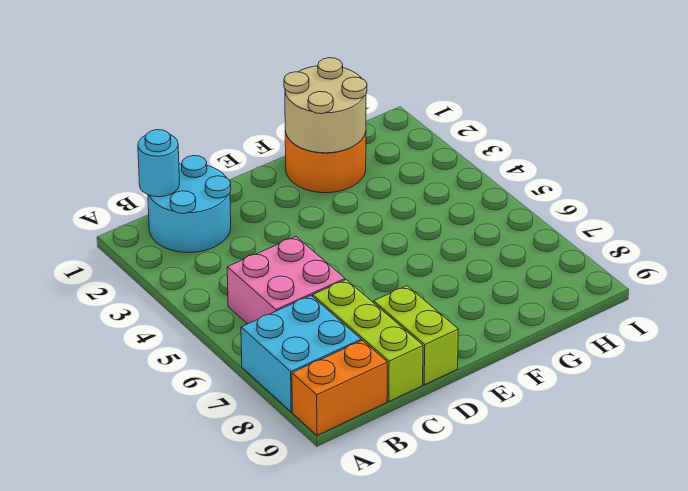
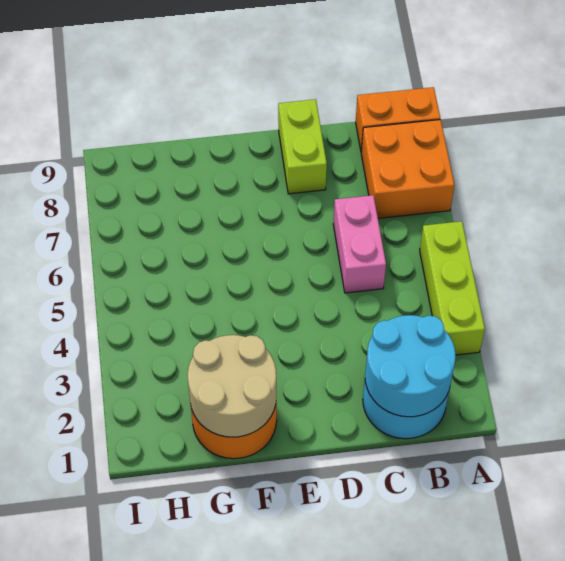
cyan brick A7:B8 level 1 -> orange brick A7:B8 level 1
cyan round brick B1 level 2 -> cyan round brick B1:C2 level 2
pink brick B5:C6 level 1 -> pink brick C5:C6 level 1
lime brick C7:C9 level 1 -> lime brick A3:A5 level 1

